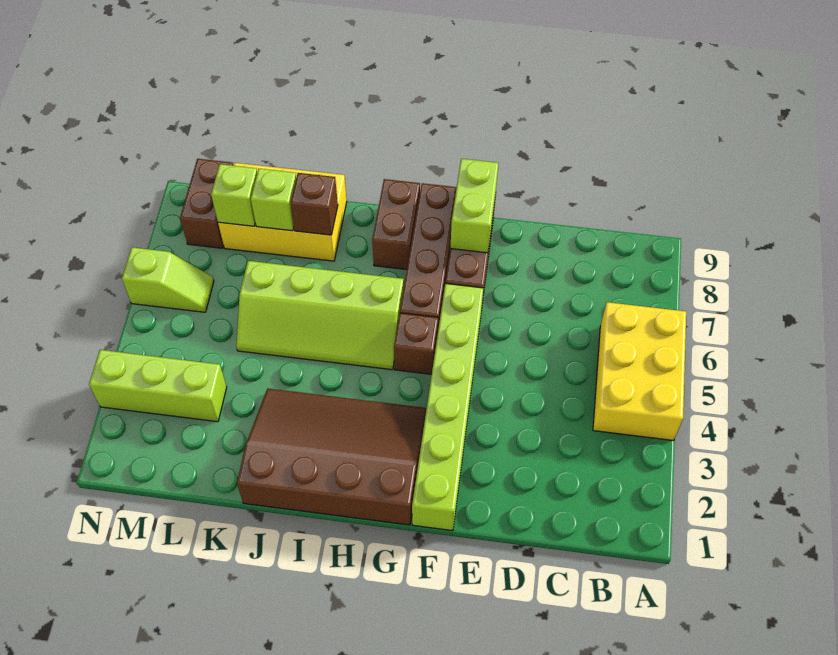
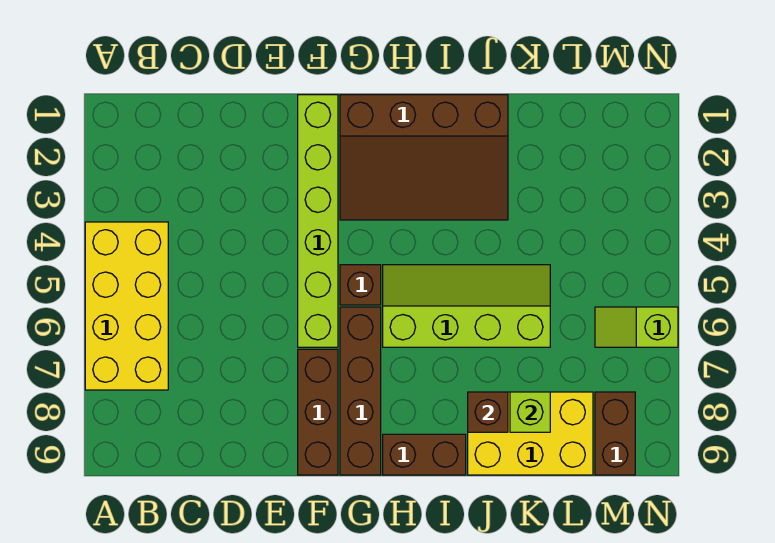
yellow brick A4:B6 level 1 -> yellow brick A4:B7 level 1
lime brick F8:F9 level 2 -> none
brown brick H8:H9 level 1 -> brown brick H9:I9 level 1
lime brick L3:N3 level 1 -> none
lime brick L8 level 2 -> none

